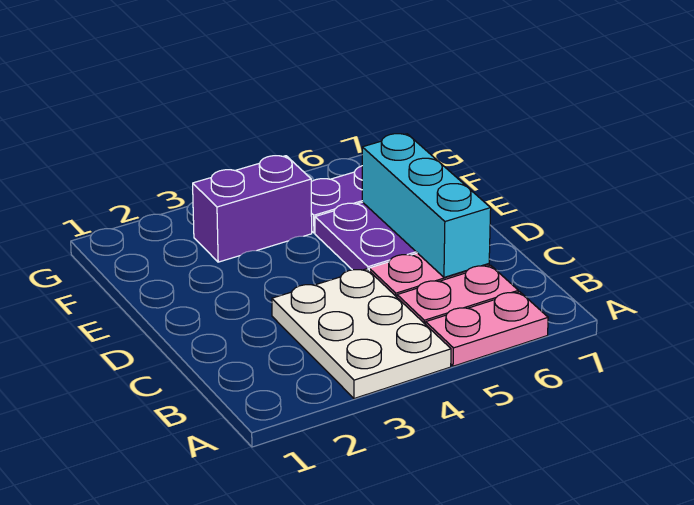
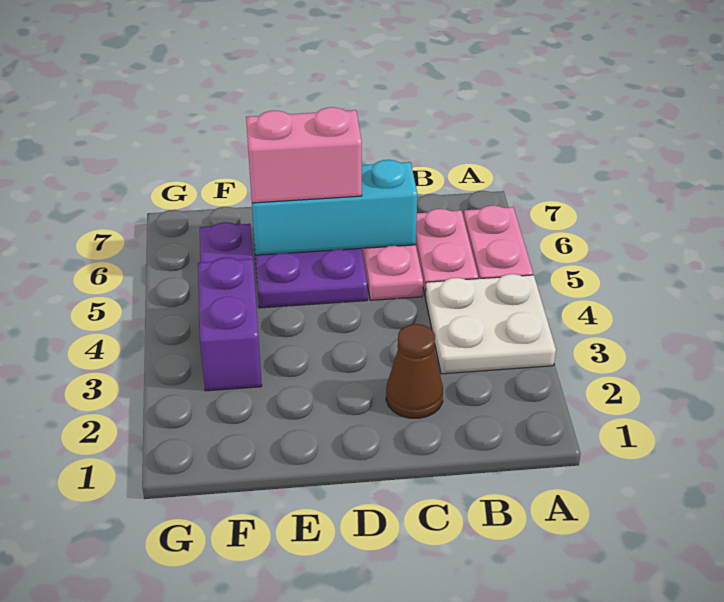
white plate A3:C4 level 1 -> white plate A3:B4 level 1
none -> brown cone C2 level 1
none -> pink brick D6:E6 level 3

